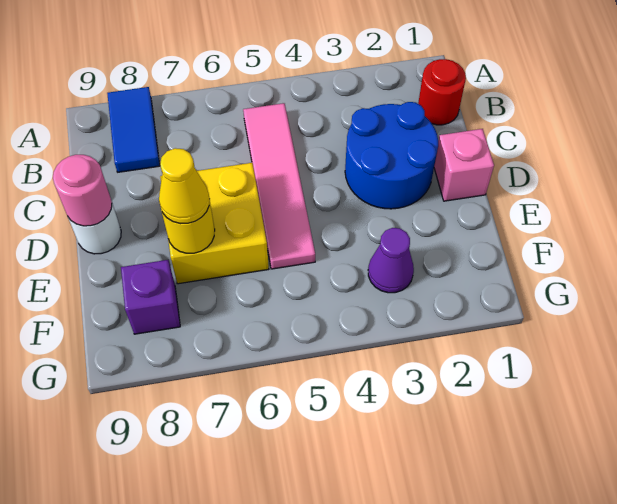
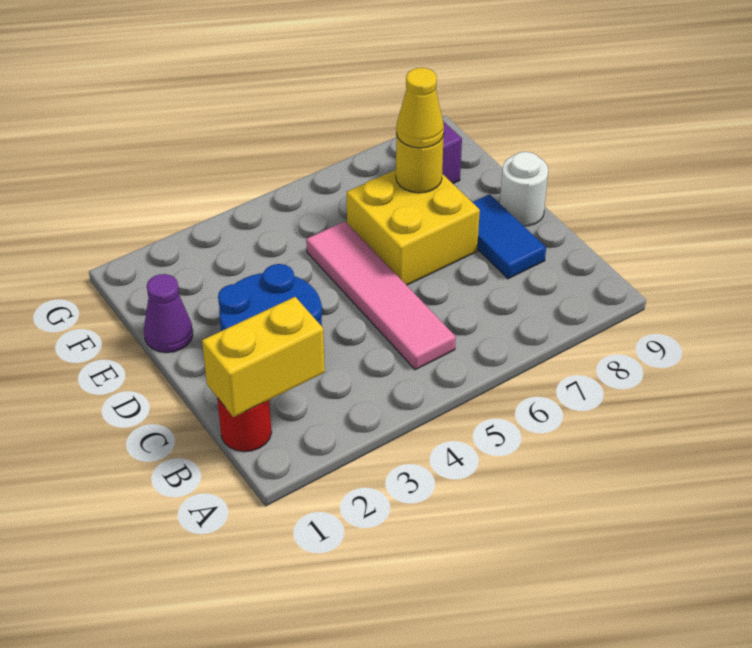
blue tile A8:B8 level 1 -> blue tile C8:D8 level 1
none -> yellow brick B1:B2 level 2
pink brick D1 level 1 -> none
pink round brick D9 level 2 -> none
purple cone F3 level 1 -> purple cone E1 level 1

